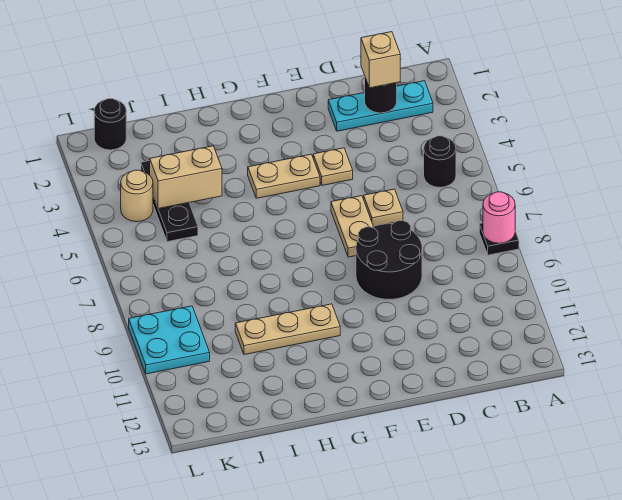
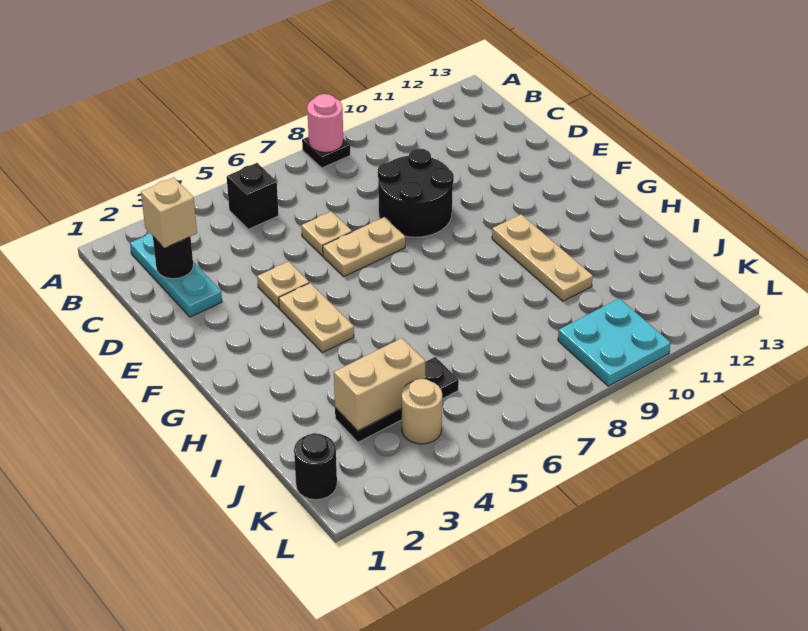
black round brick B5 level 1 -> black brick B5 level 1
tan brick I4:J4 level 2 -> tan brick J3:J4 level 2

